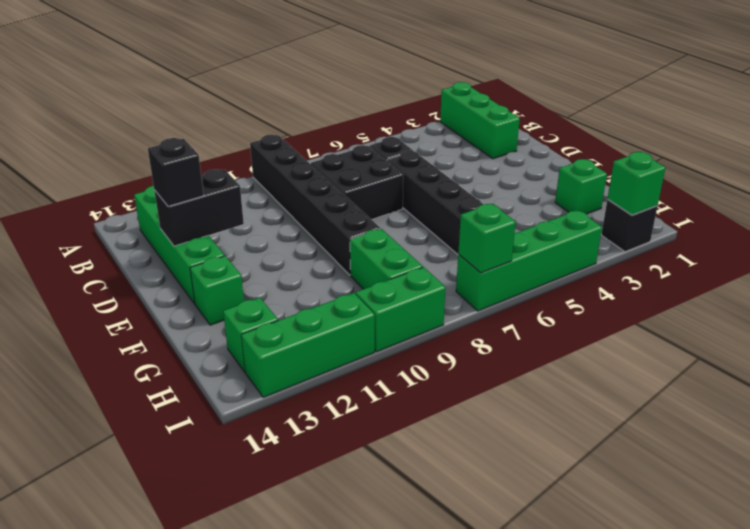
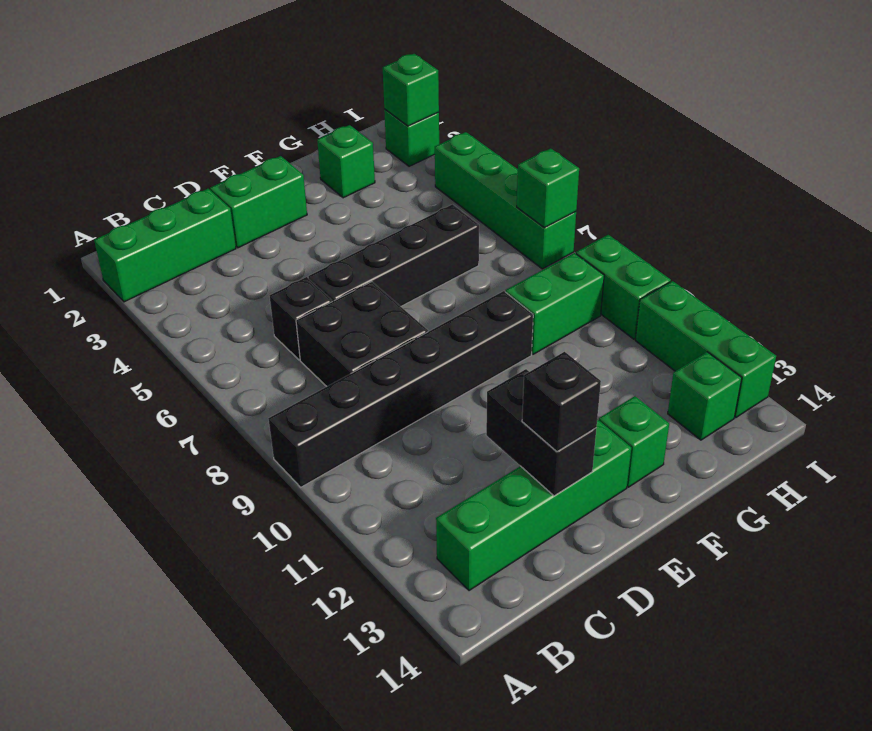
none -> green brick D2:E2 level 1
black brick I2 level 1 -> green brick I2 level 1

